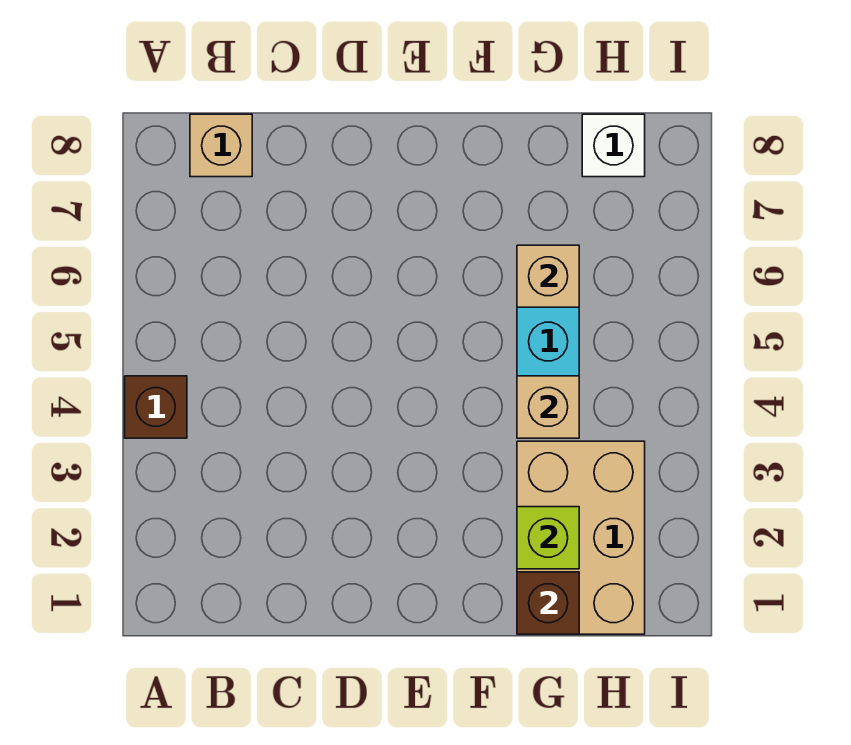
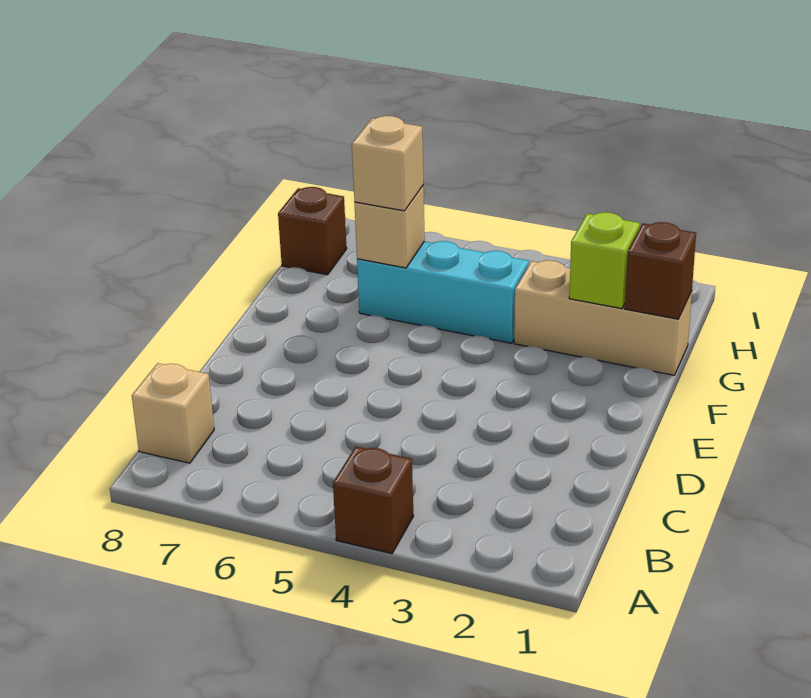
tan brick G1:H3 level 1 -> tan brick G1:G3 level 1
tan brick G4 level 2 -> tan brick G6 level 3
white brick H8 level 1 -> brown brick H8 level 1

